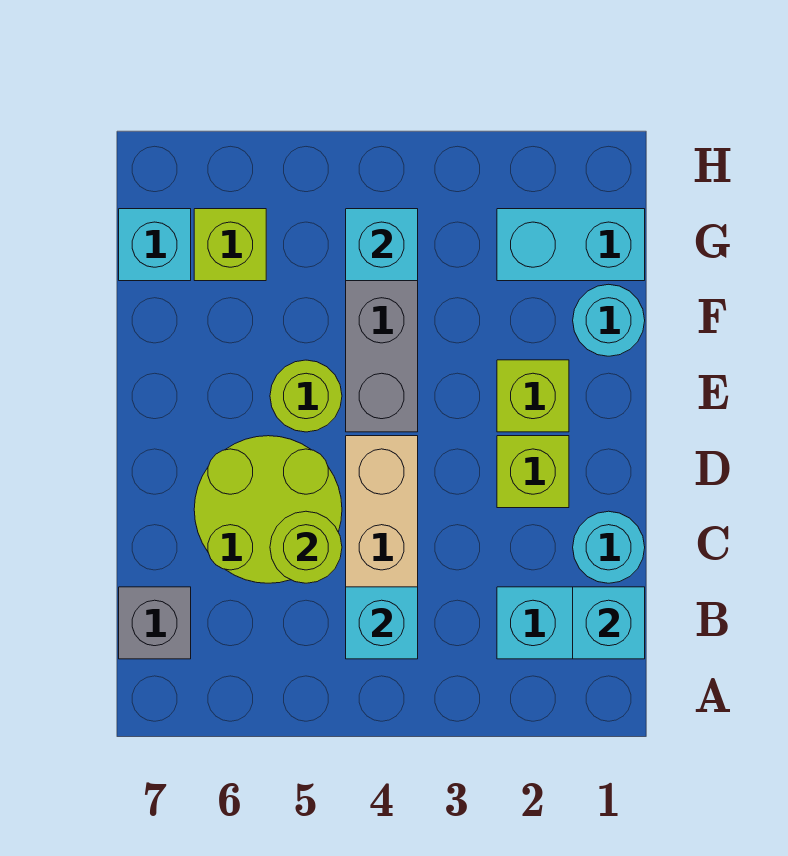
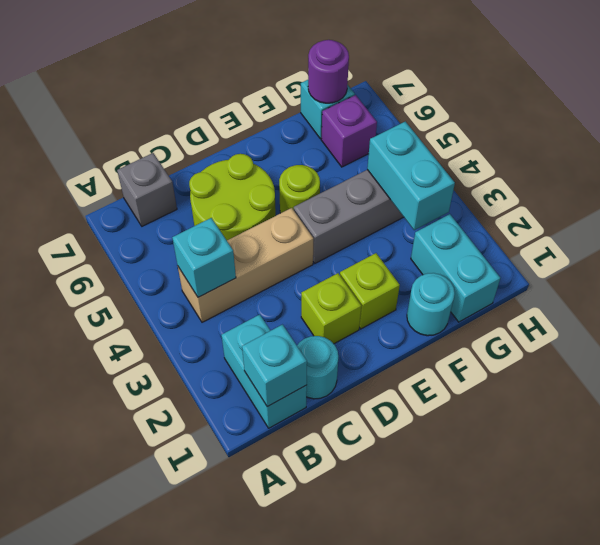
lime round brick C5 level 2 -> none
cyan brick G4 level 2 -> cyan brick G3:G4 level 2
lime brick G6 level 1 -> purple brick G6 level 1
none -> purple round brick G7 level 2

